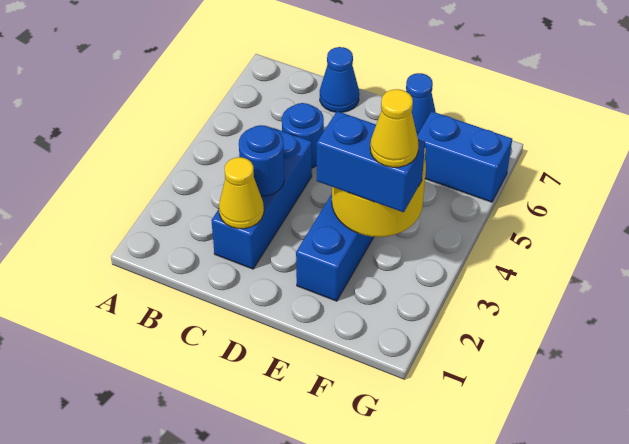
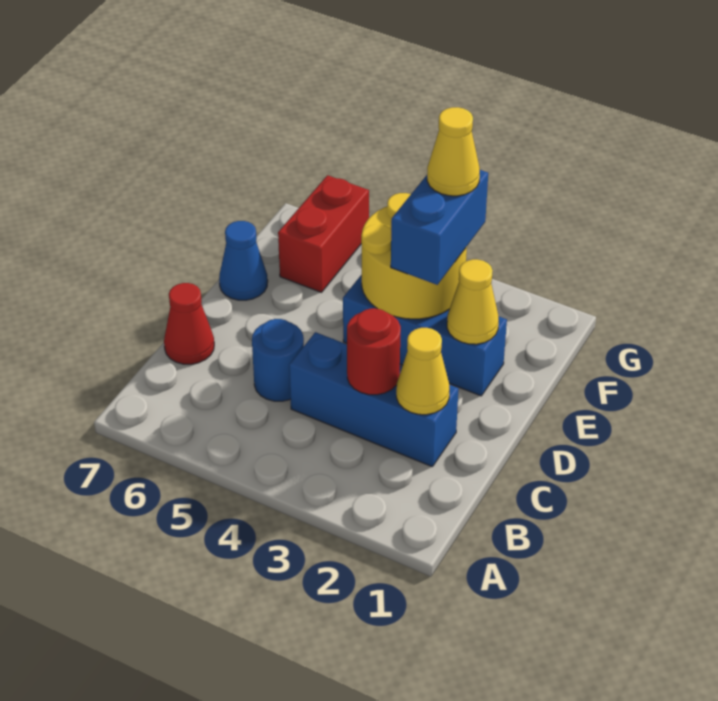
blue round brick C3 level 2 -> red round brick C3 level 2
blue cone C7 level 1 -> red cone C7 level 1
none -> yellow cone E2 level 2
blue brick F6:G6 level 1 -> red brick F6:G6 level 1

